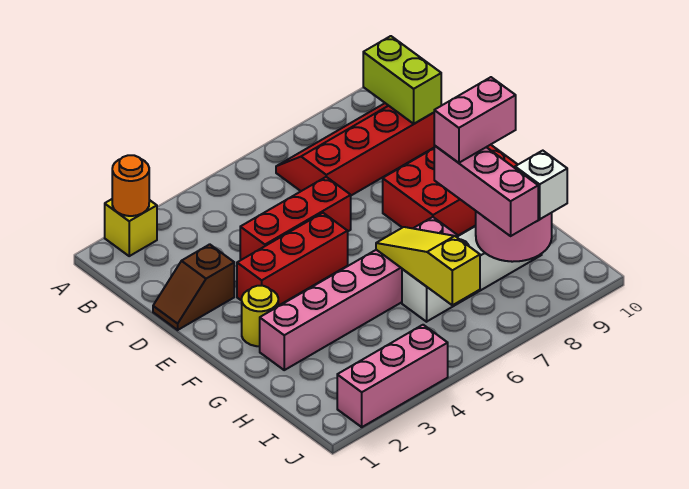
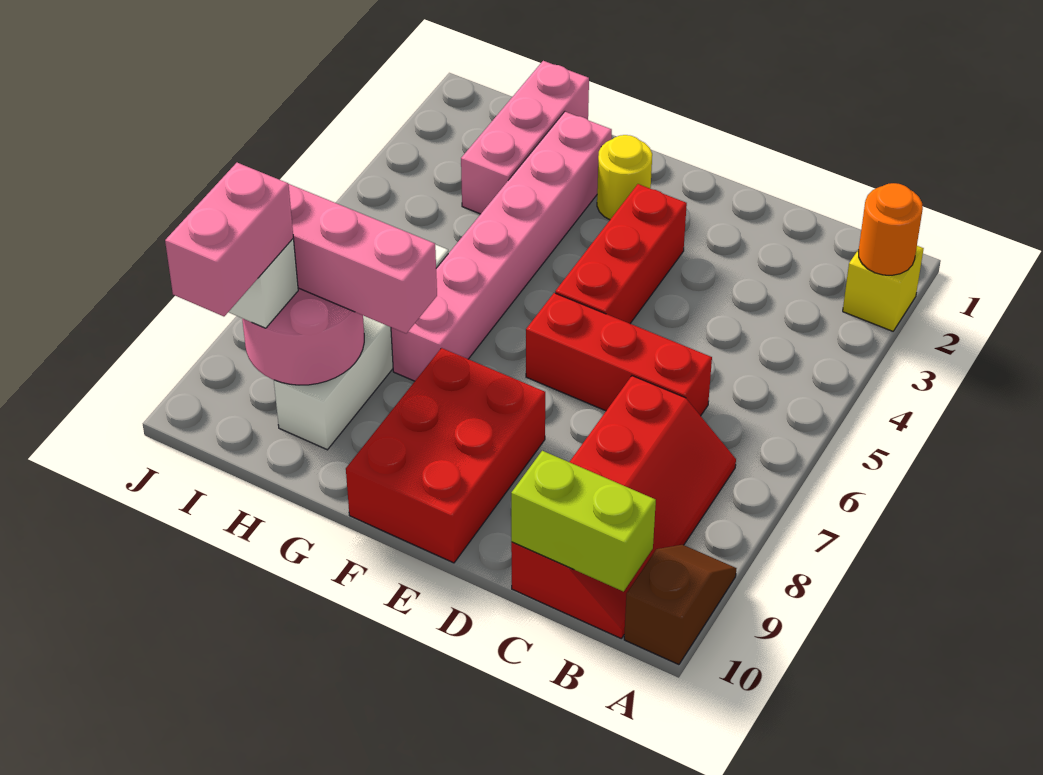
brown slope D1:D2 level 1 top 2 -> brown slope A9:A10 level 1 top 10
red brick D4:D6 level 1 -> red brick C6:E6 level 1
yellow slope G6:I6 level 2 top I -> none
pink brick G8:G9 level 4 -> pink brick I9:I10 level 4
pink brick J2:J4 level 1 -> pink brick H1:H3 level 1

